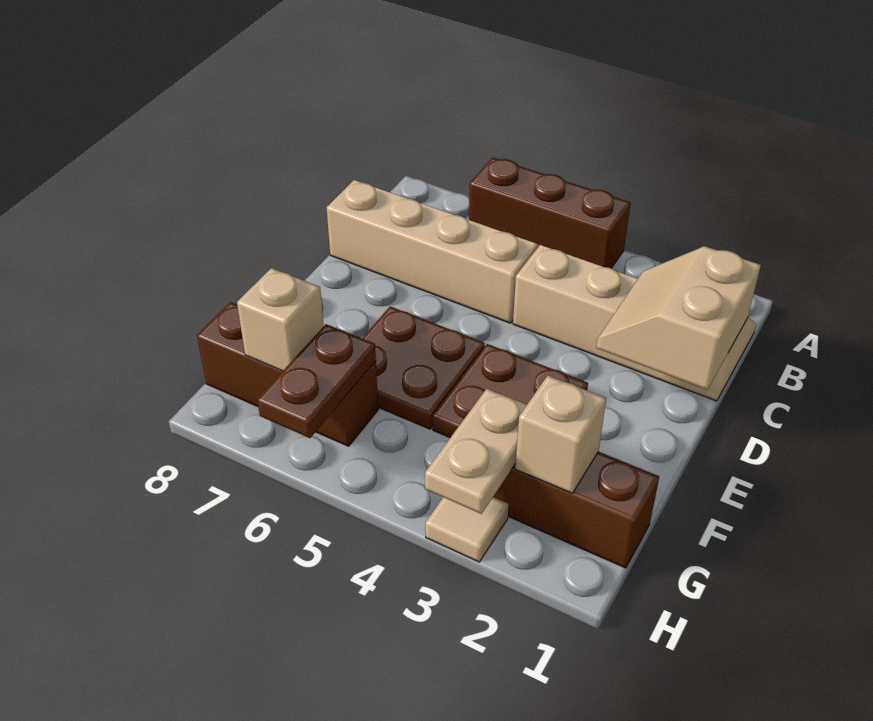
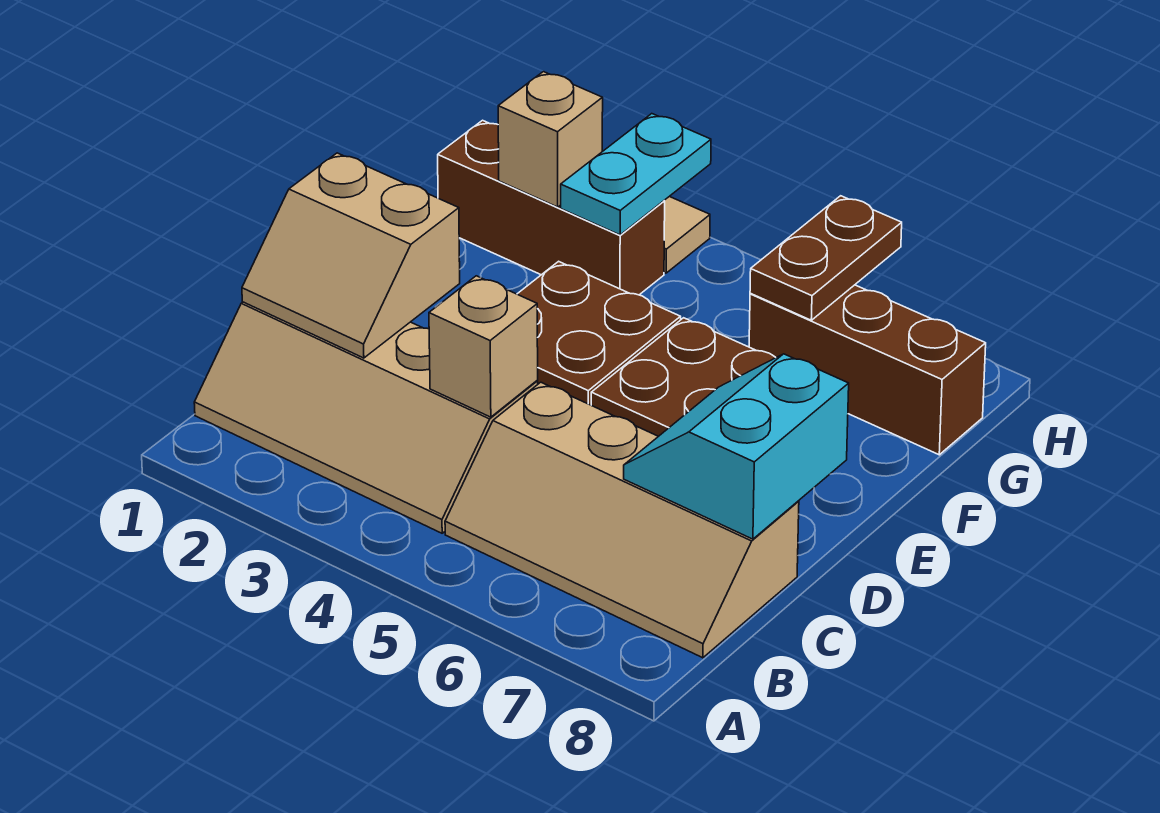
brown brick A4:A6 level 1 -> none
tan slope C1:D2 level 2 top 1 -> tan slope C1:D2 level 2 top D
none -> cyan slope C7:D8 level 2 top 8
tan plate G3:H3 level 2 -> cyan plate G3:H3 level 2
tan brick G7 level 2 -> tan brick C4 level 2

